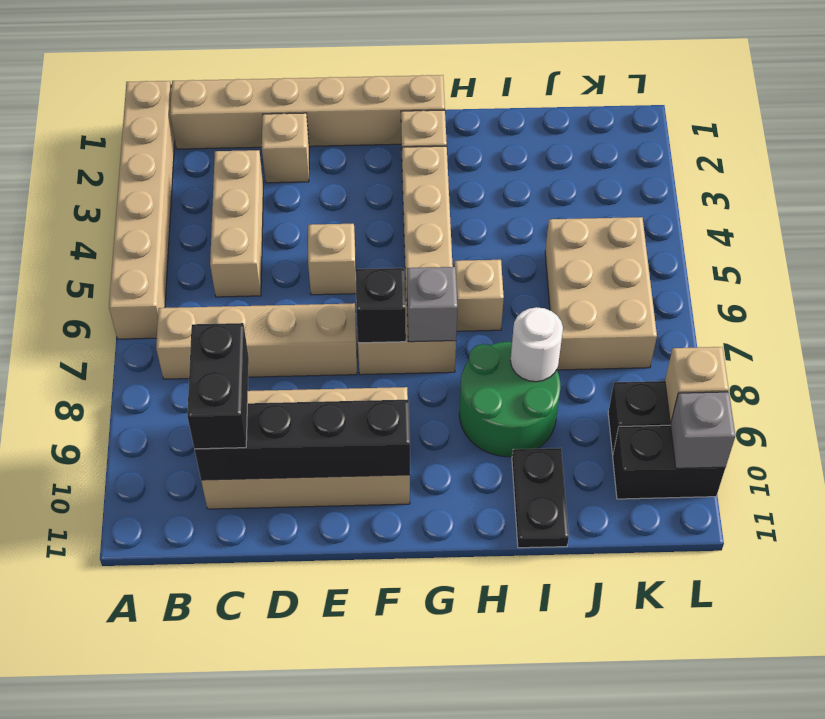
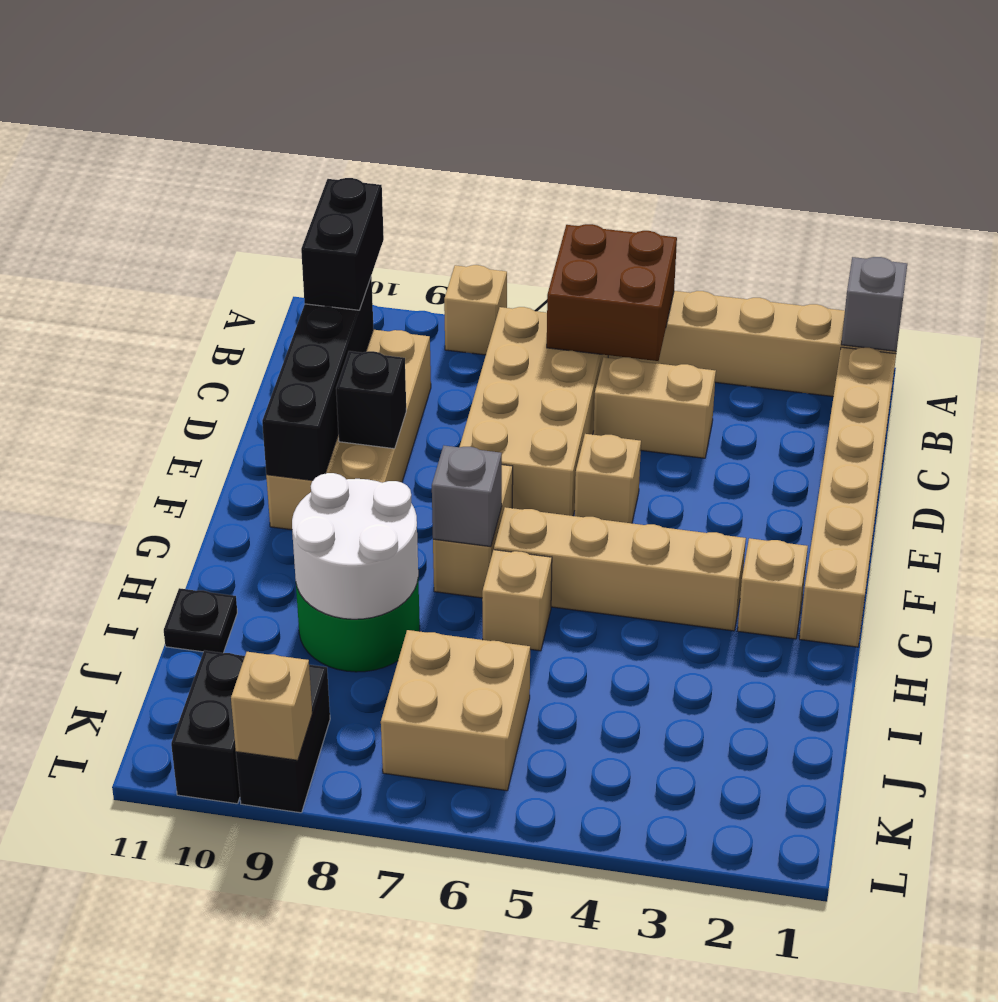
none -> brown brick A5:B6 level 2
tan brick B7:E7 level 1 -> tan brick B6:E7 level 1
tan brick C3:C5 level 1 -> tan brick C4:C5 level 1
black brick C9:C10 level 3 -> black brick B10:C10 level 3
tan brick D2 level 1 -> tan brick A8 level 1
black brick F7 level 2 -> black brick E9 level 2
white round brick I8 level 2 -> white round brick H8:I9 level 2
black plate I10:I11 level 1 -> black plate I11 level 1
tan brick J5:K7 level 1 -> tan brick J6:K7 level 1
grey brick L10 level 2 -> grey brick A1 level 2

